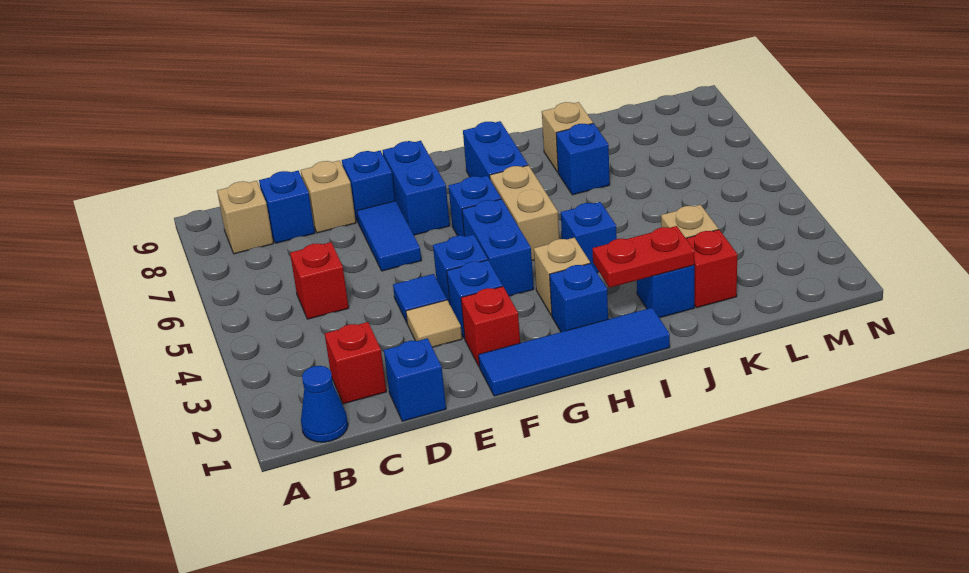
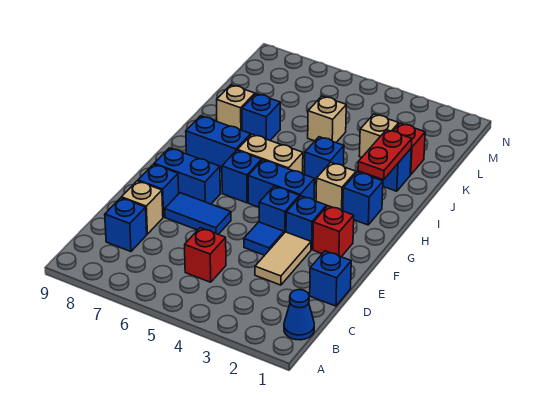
tan brick B8 level 1 -> tan brick K5 level 1
red brick C2 level 1 -> none
tan tile E3 level 1 -> tan tile D3:E3 level 1
blue tile F1:I1 level 1 -> none

